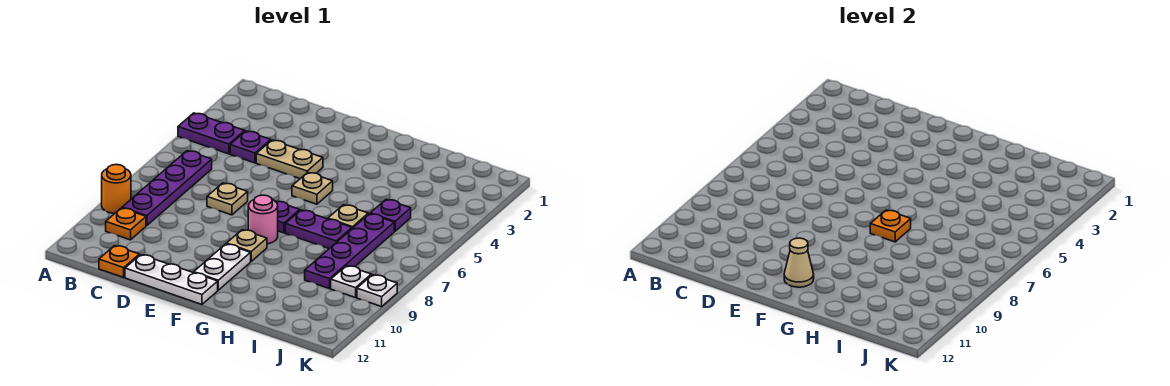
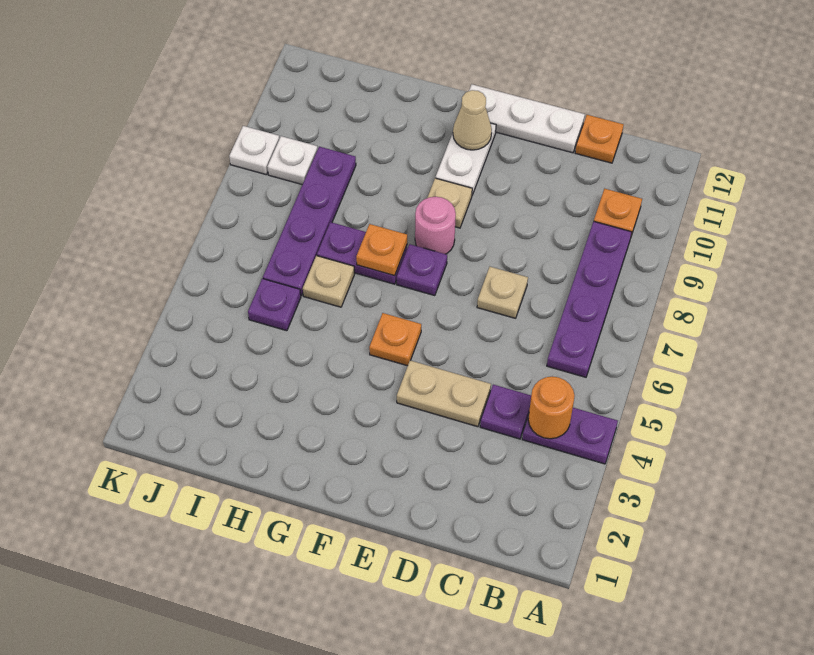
orange round brick A9 level 1 -> orange round brick B4 level 2
tan plate F5 level 1 -> orange plate F5 level 1

